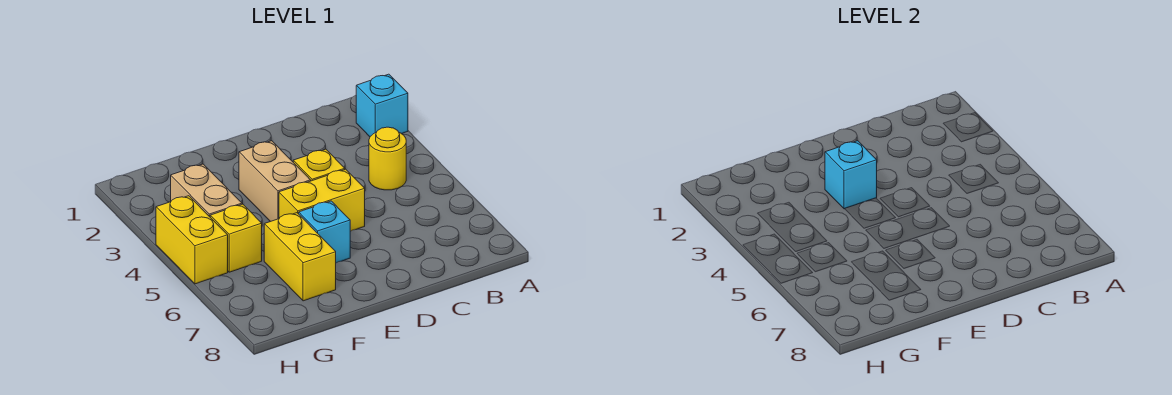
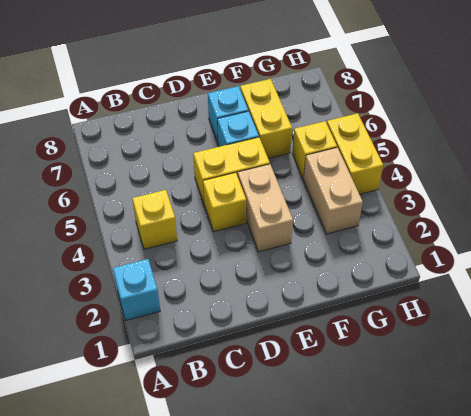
yellow round brick B4 level 1 -> yellow brick B4 level 1
cyan brick E3 level 2 -> cyan brick E7 level 1

